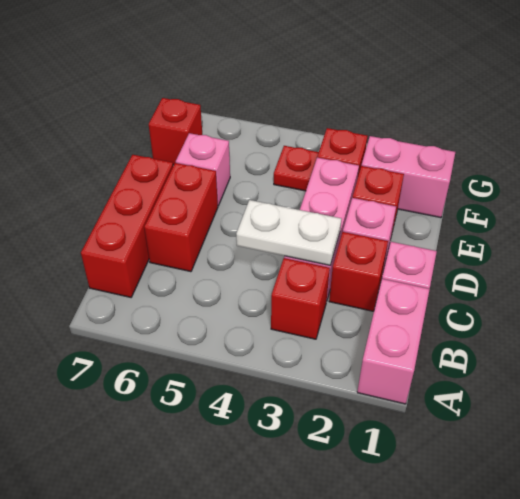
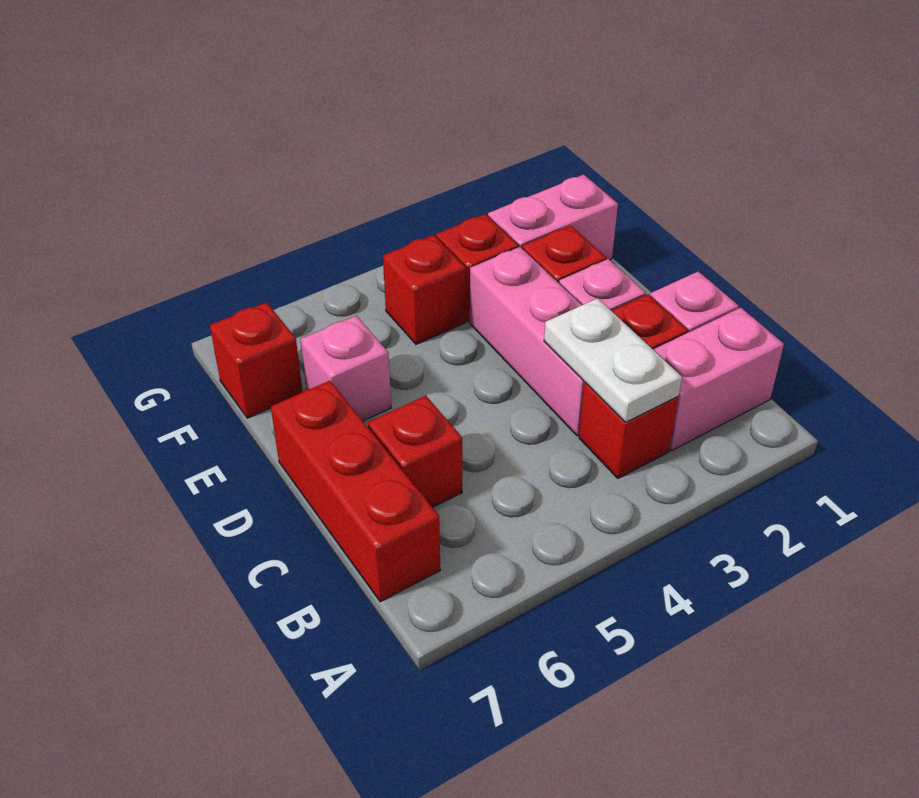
pink brick A1:B1 level 1 -> pink brick B1:B2 level 1
white plate C3:C4 level 2 -> white plate B3:C3 level 2
red brick C6:D6 level 1 -> red brick C6 level 1
red plate F4 level 1 -> red brick F4 level 1

